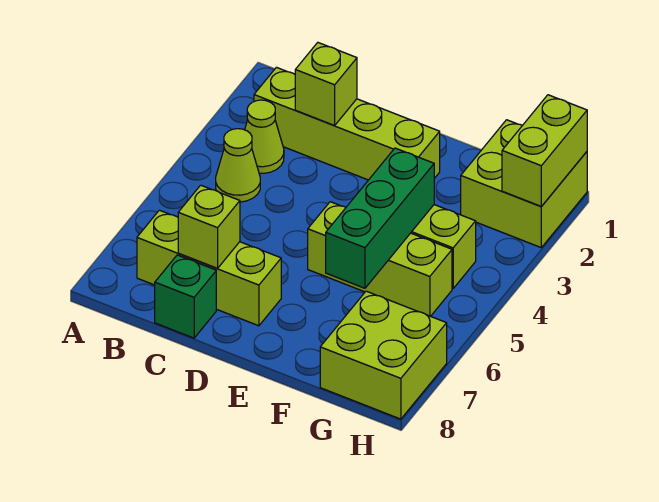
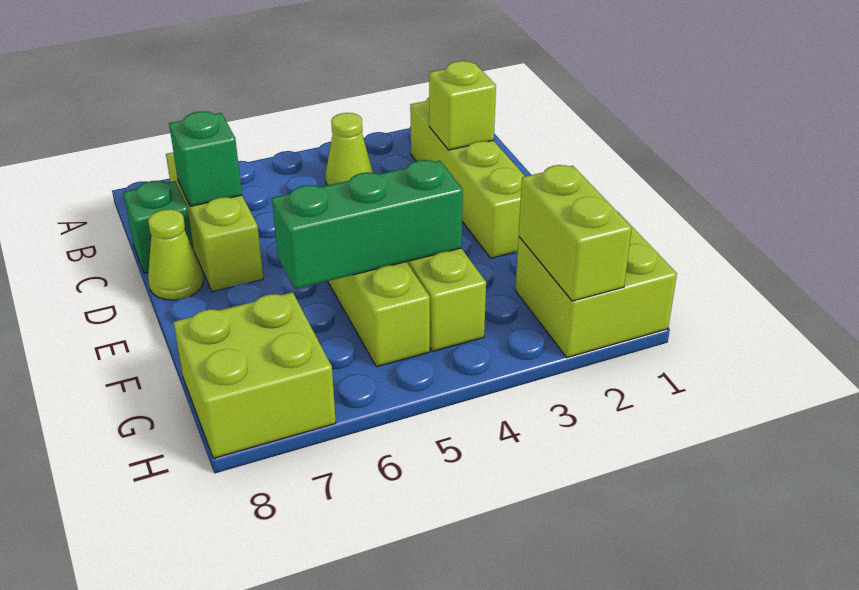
lime cone B3 level 1 -> lime cone D8 level 1
lime brick C7 level 2 -> green brick C7 level 2
lime brick H1:H2 level 2 -> lime brick G2:H2 level 2

